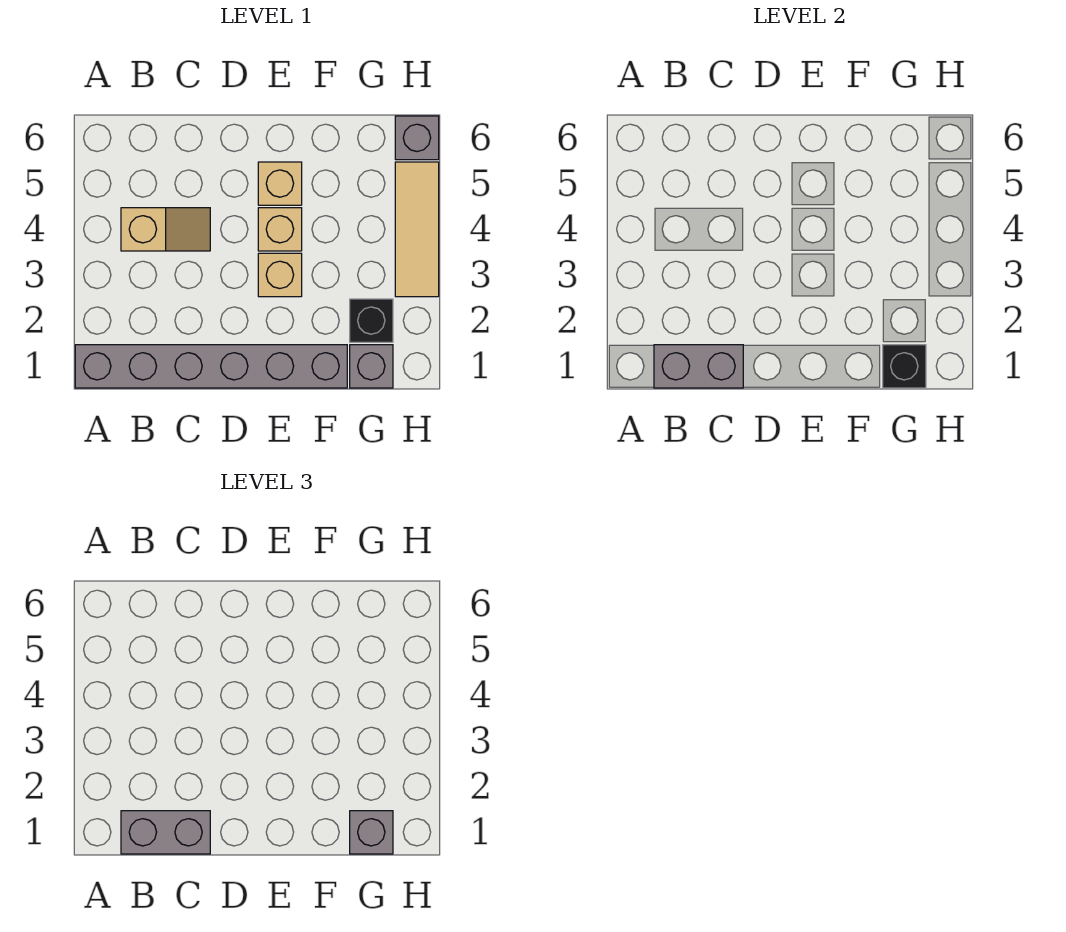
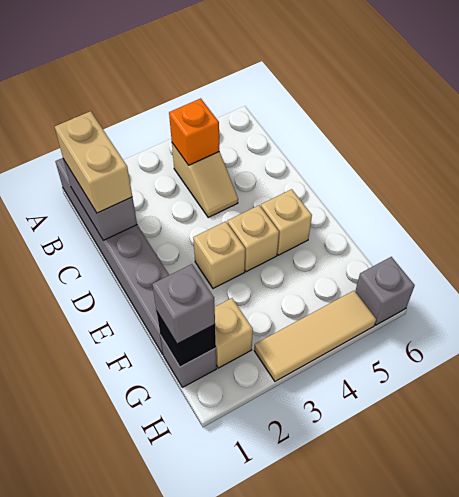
grey brick B1:C1 level 3 -> tan brick B1:C1 level 3
none -> orange brick B4 level 2
black brick G2 level 1 -> tan brick G2 level 1

